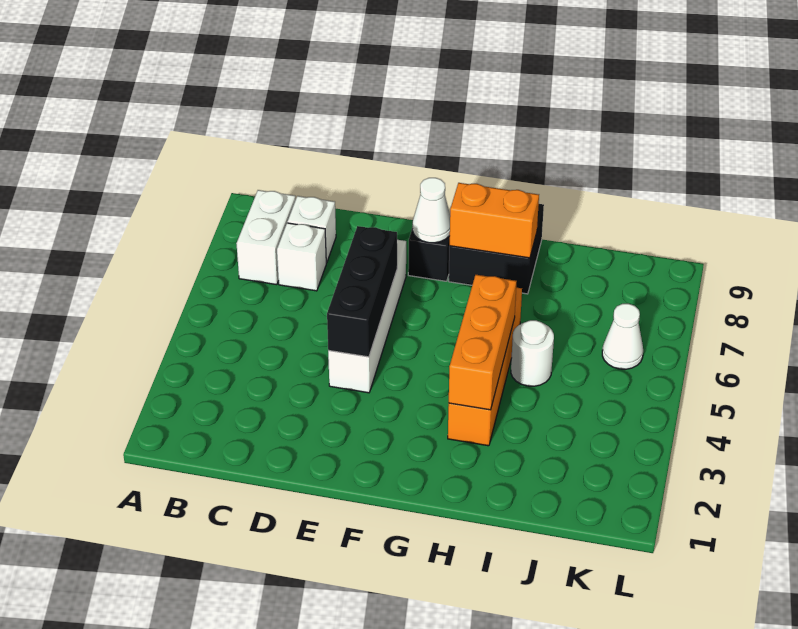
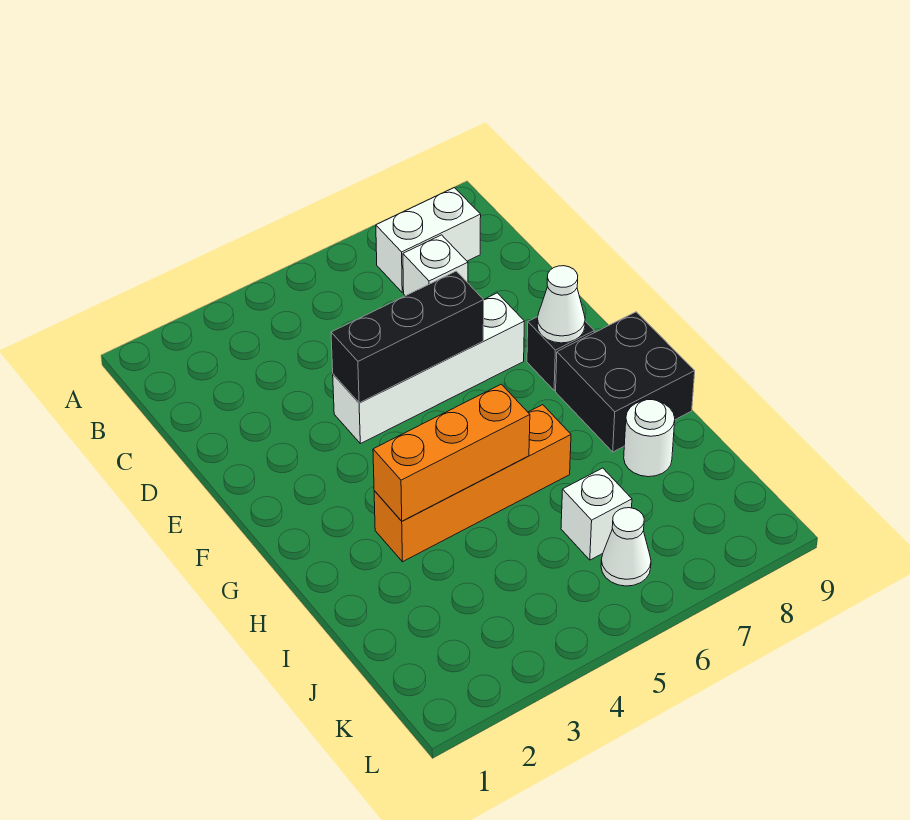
white brick C8 level 1 -> white brick J6 level 1
orange brick G8:H8 level 2 -> none
white round brick I5 level 1 -> white round brick I8 level 1

